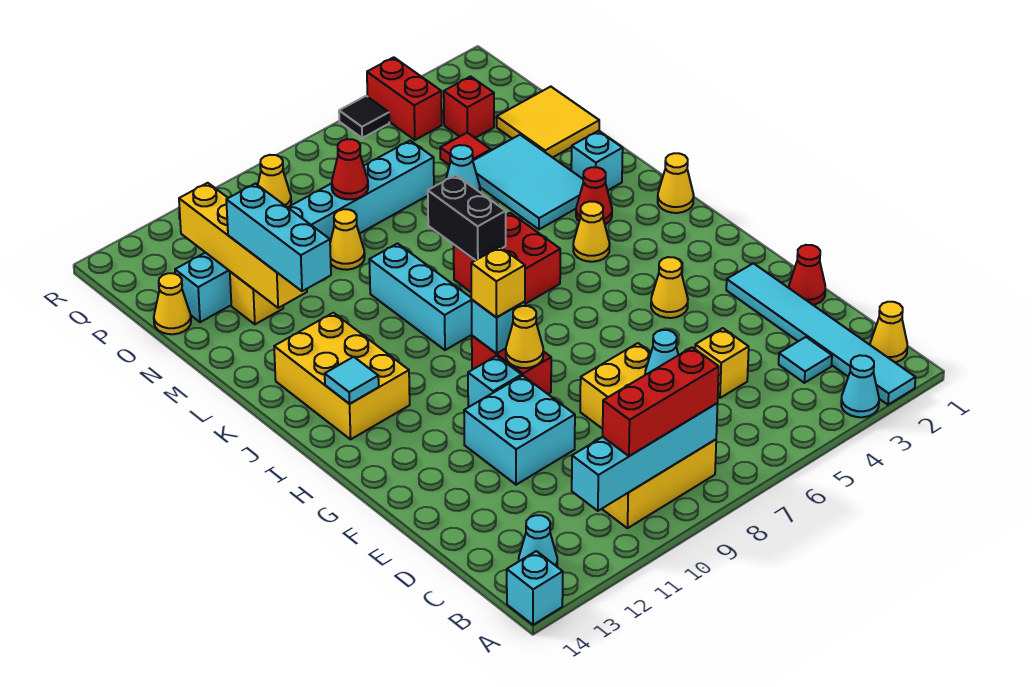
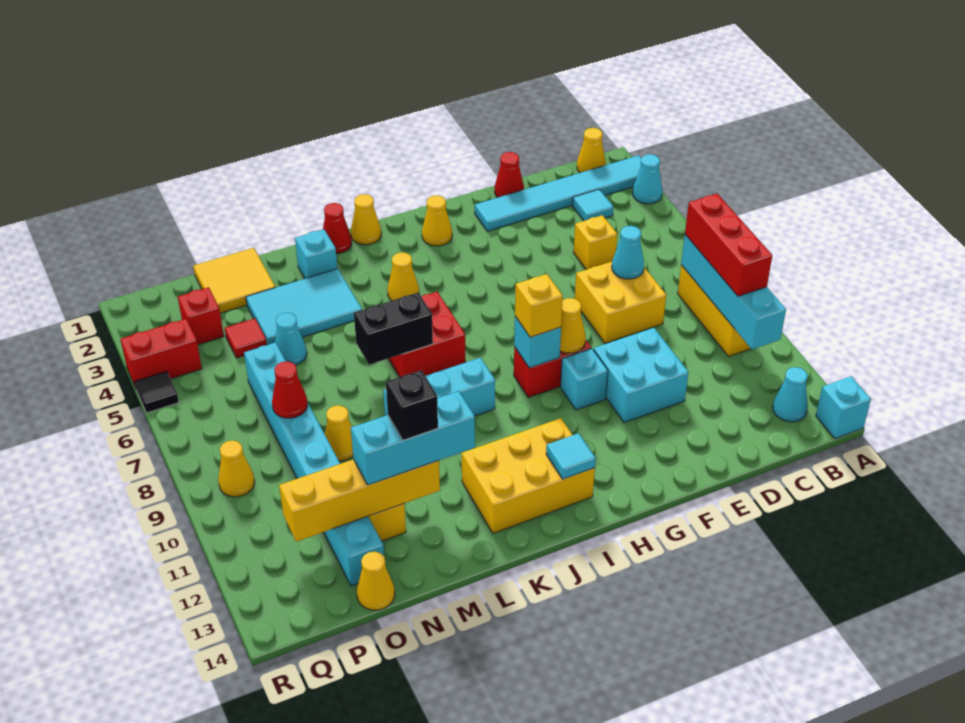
yellow cone G4 level 1 -> yellow cone H2 level 1
red cone K3 level 1 -> red cone K1 level 1
none -> black brick M12 level 4

